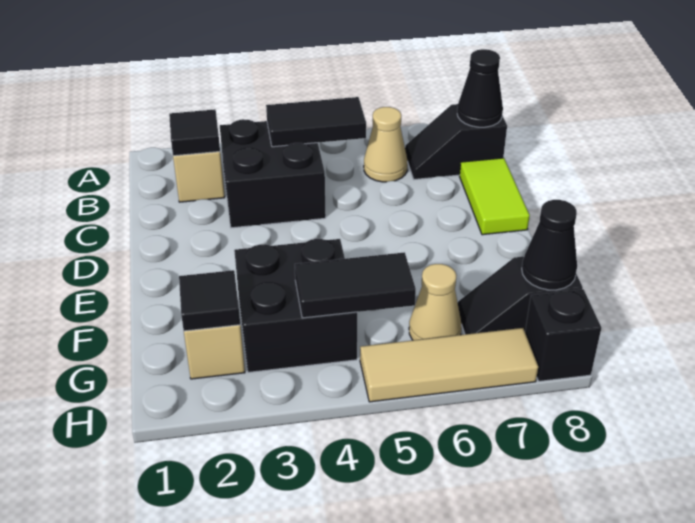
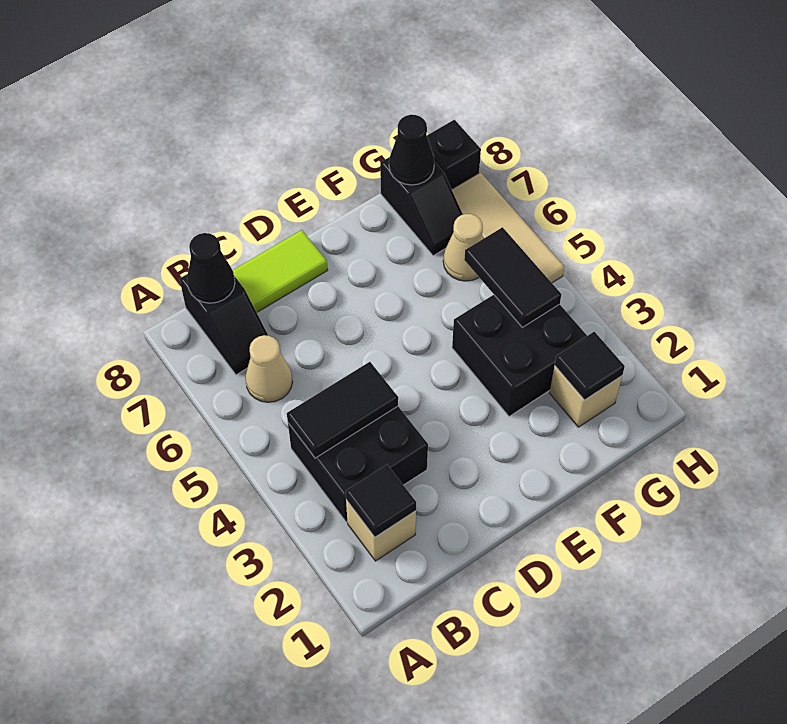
black tile B4:B5 level 2 -> black tile B4:C4 level 2

